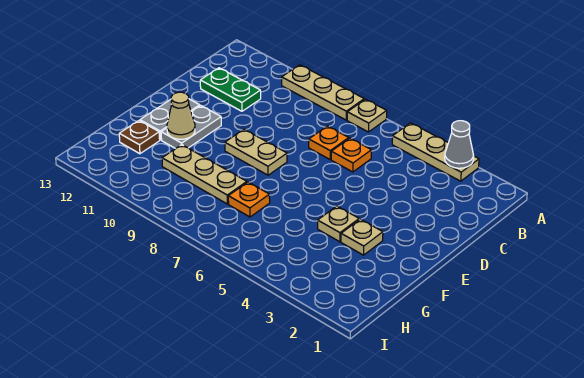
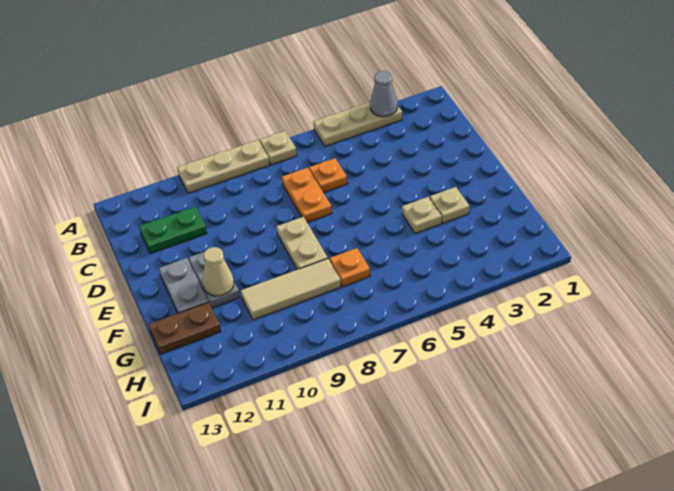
orange plate C7 level 1 -> orange plate C7:D7 level 1
tan plate E8:E9 level 1 -> tan plate E8:F8 level 1
tan plate G8:G10 level 1 -> tan tile G8:G10 level 1
brown plate G12 level 1 -> brown plate G12:G13 level 1

